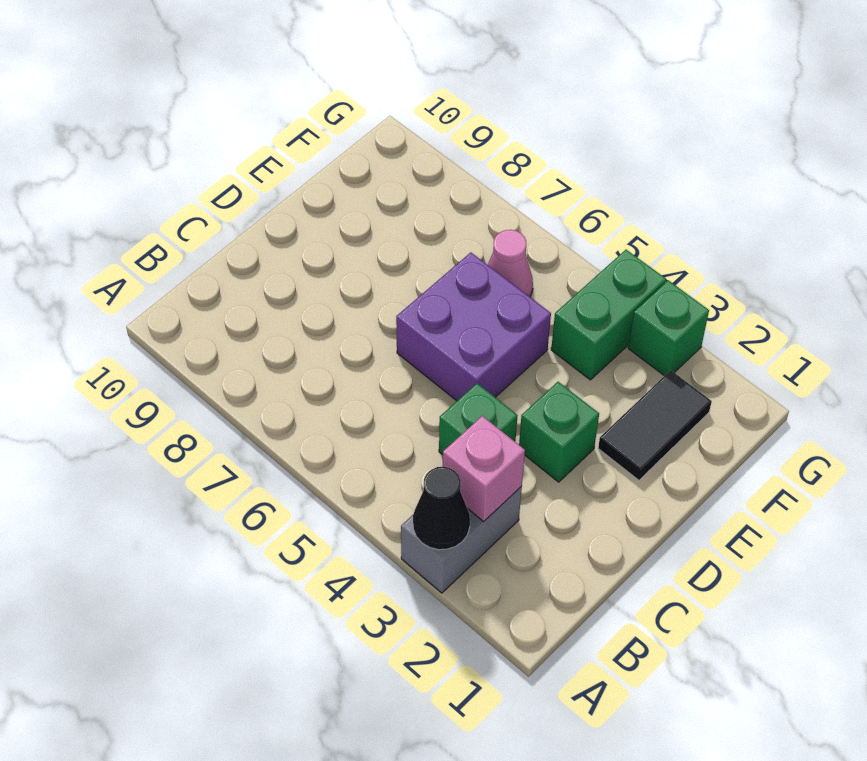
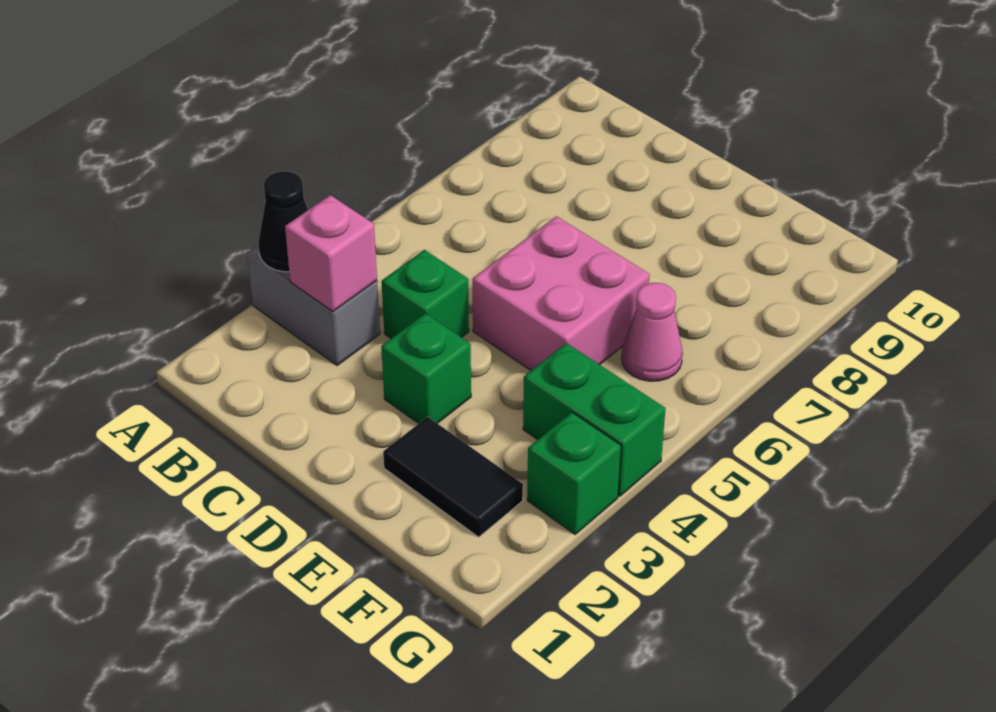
purple brick D5:E6 level 1 -> pink brick D5:E6 level 1

